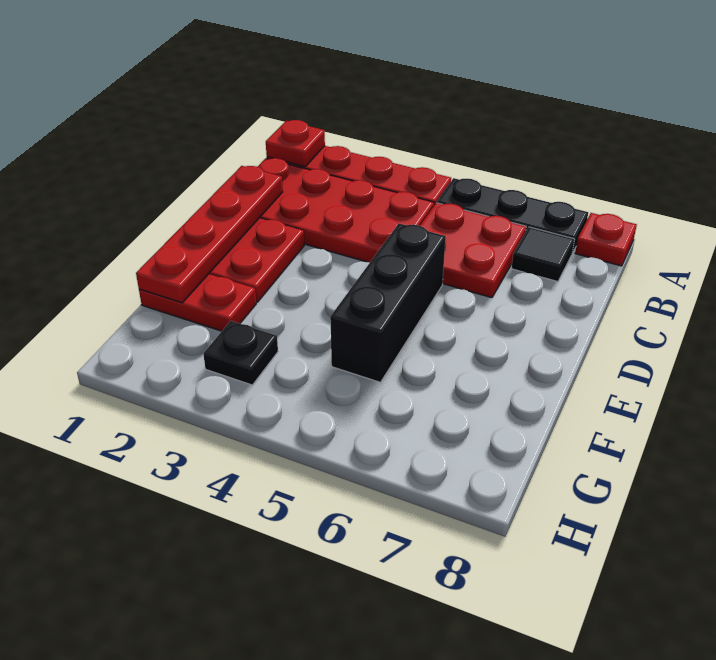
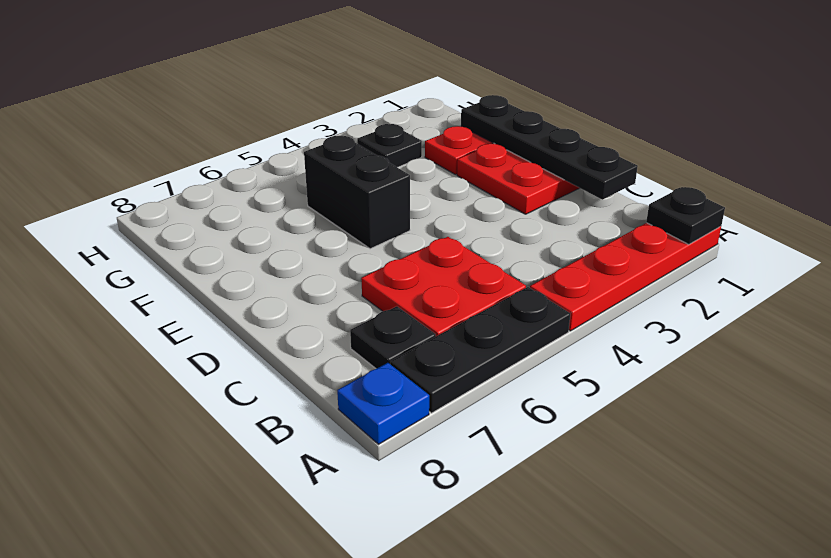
red plate A1 level 2 -> black plate A1 level 2
red plate A8 level 1 -> blue plate A8 level 1
red plate B1:C4 level 1 -> none
black tile B7 level 1 -> black plate B7 level 1
red plate C1:F1 level 2 -> black plate C1:F1 level 2
black brick D5:F5 level 1 -> black brick E5:F5 level 1

